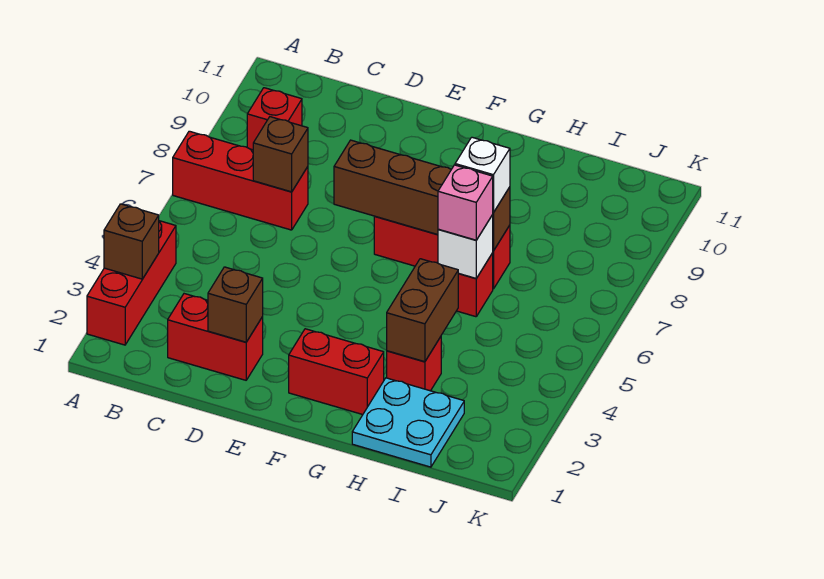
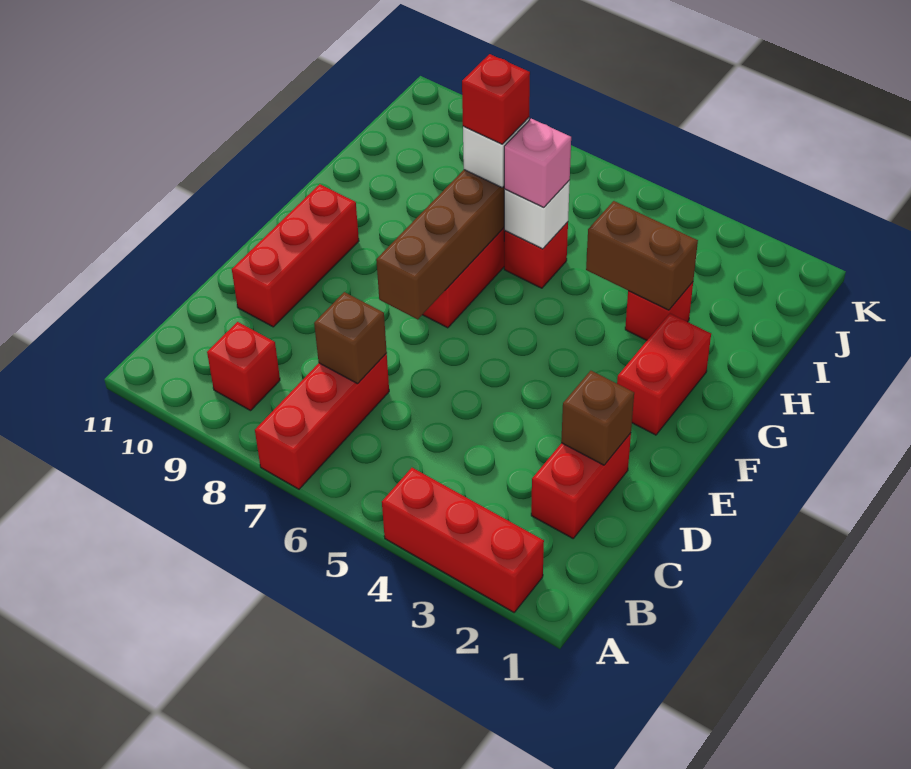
brown brick A3 level 2 -> none
none -> red brick D10:F10 level 1
cyan plate H1:I2 level 1 -> none
none -> red brick H7 level 4

